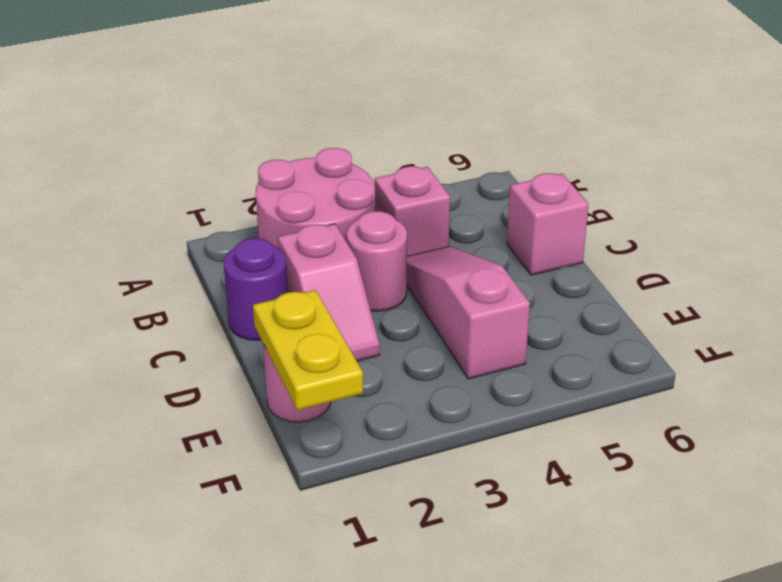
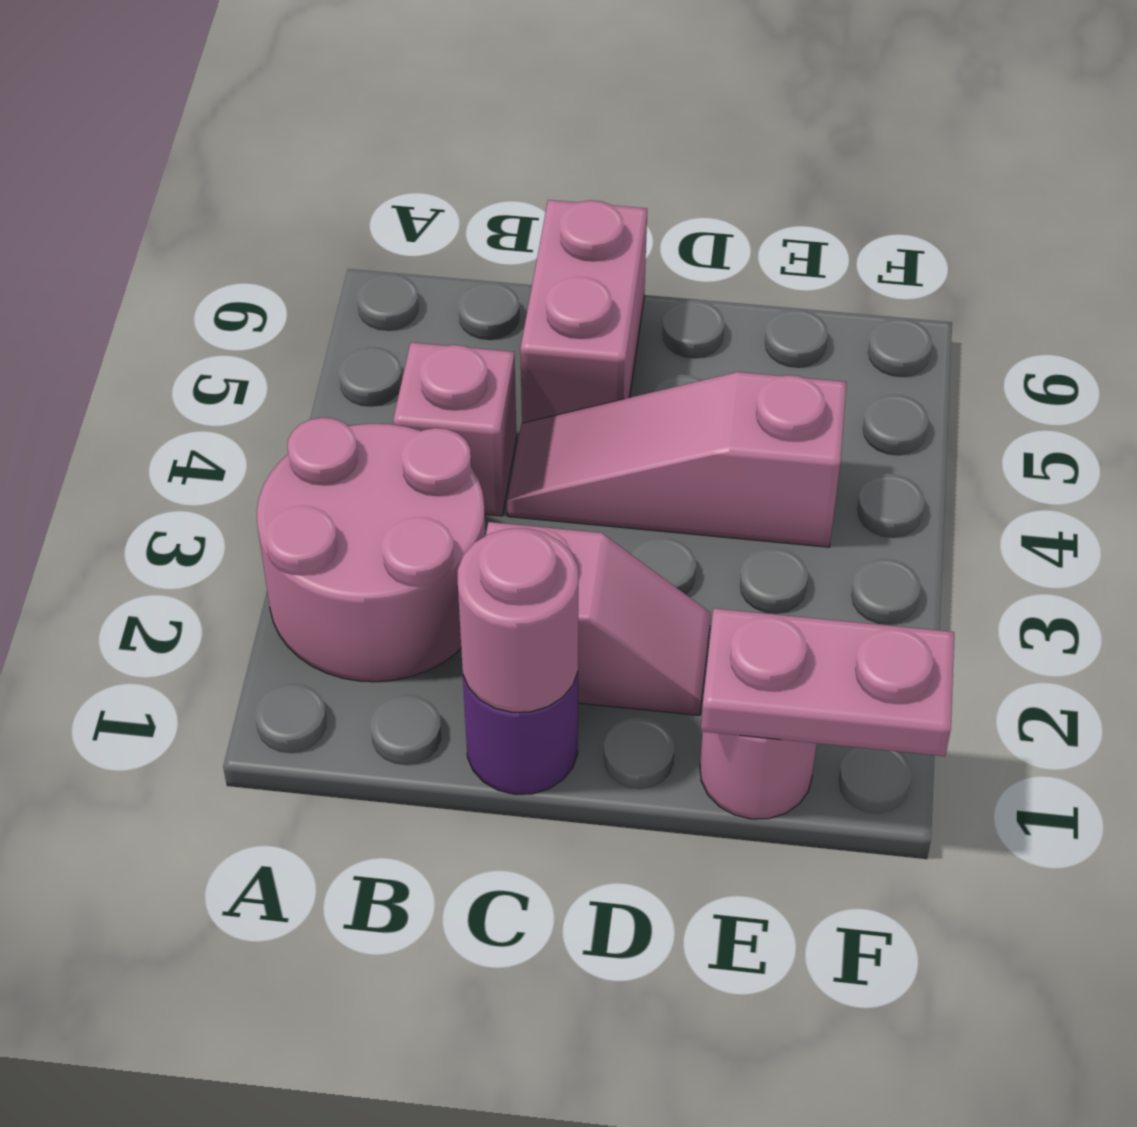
pink round brick C3 level 1 -> pink round brick C1 level 2
pink brick C6 level 1 -> pink brick C5:C6 level 1
yellow plate E1:F1 level 2 -> pink plate E1:F1 level 2

